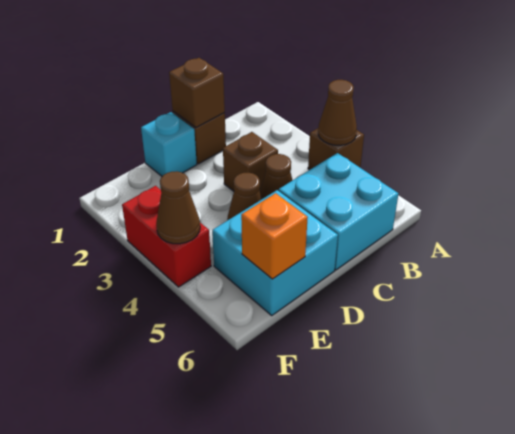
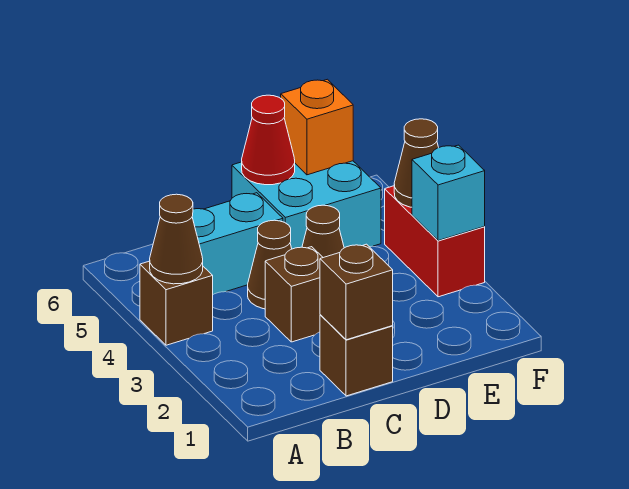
cyan brick B5:C6 level 1 -> cyan brick B5:C5 level 1
cyan brick D1 level 1 -> cyan brick F3 level 2
none -> red cone D6 level 2

